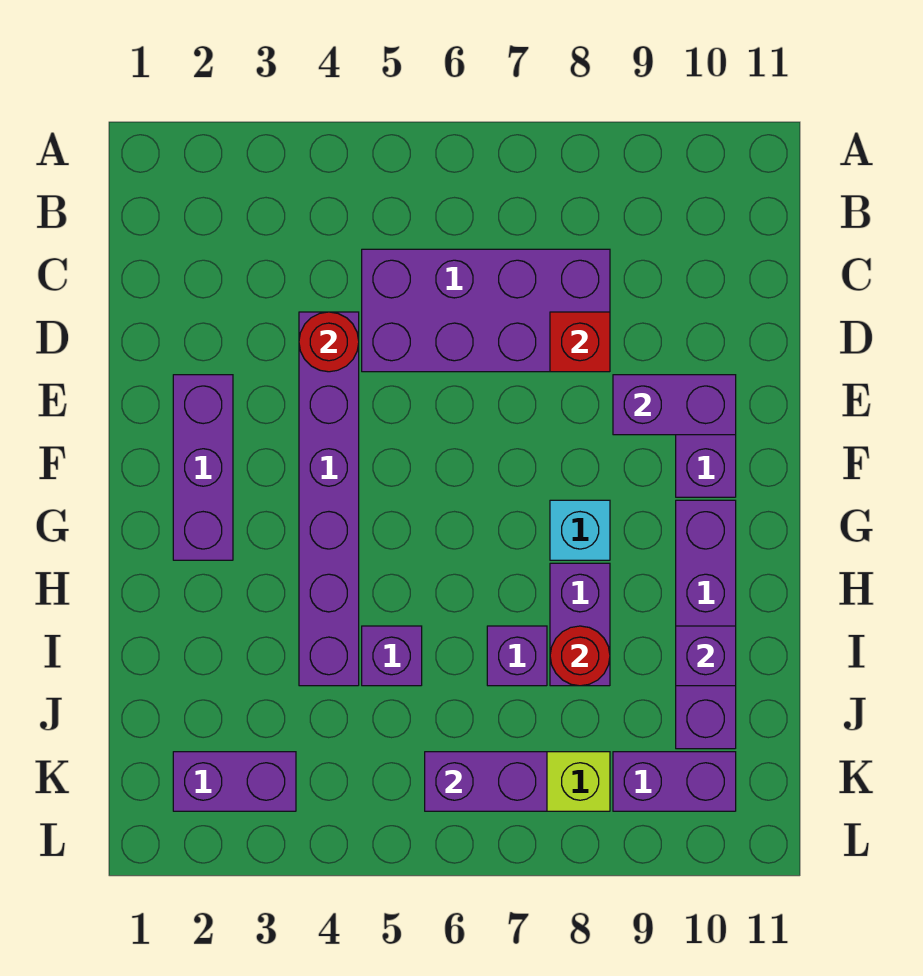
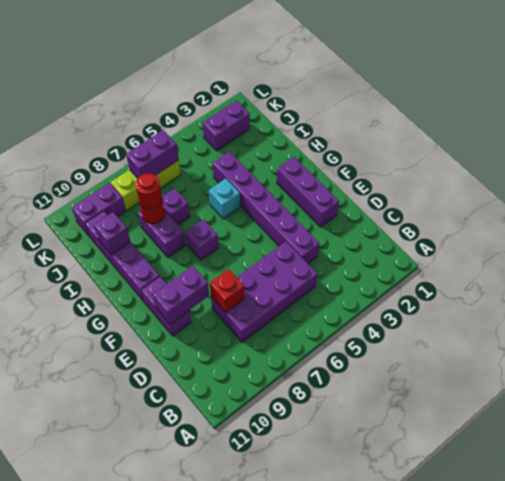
red round brick D4 level 2 -> red round brick I8 level 3
cyan brick G8 level 1 -> cyan brick H5 level 1
purple brick I5 level 1 -> purple brick G7 level 1

